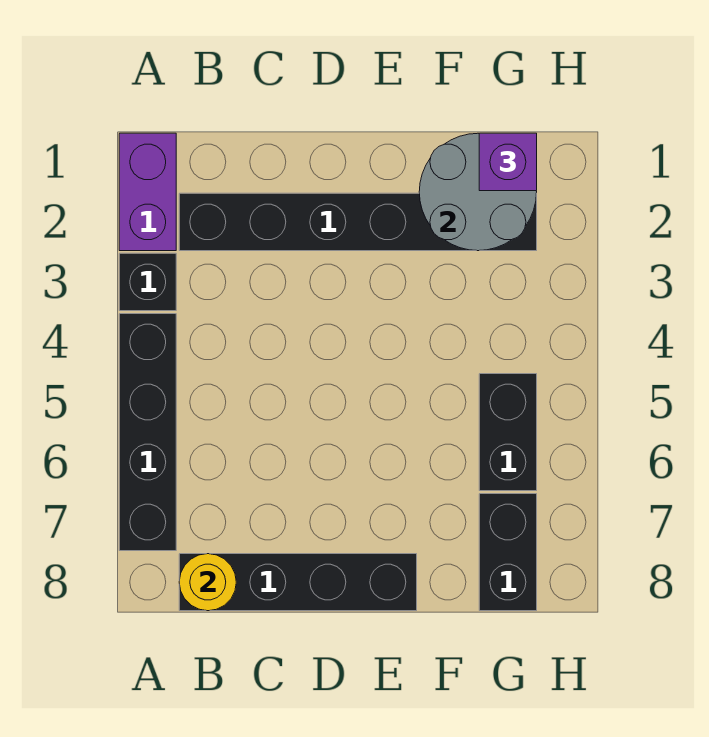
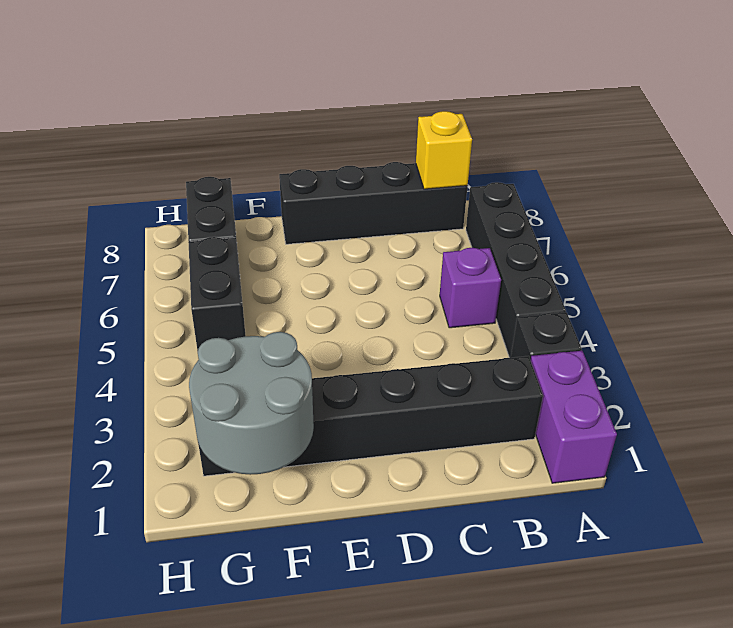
yellow round brick B8 level 2 -> yellow brick B8 level 2
purple brick G1 level 3 -> purple brick B5 level 1

